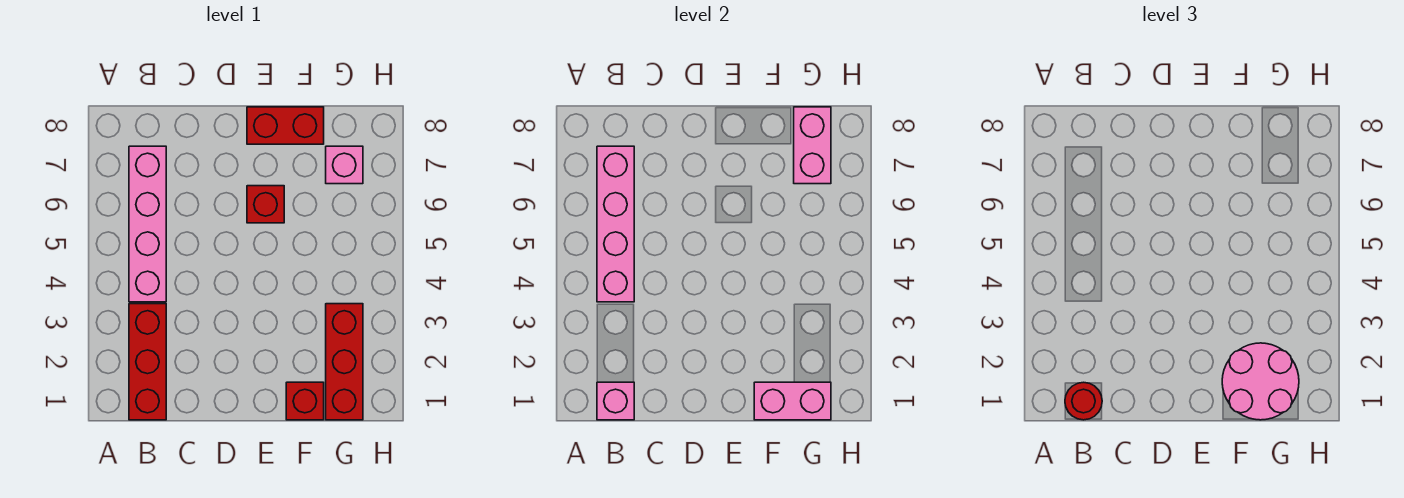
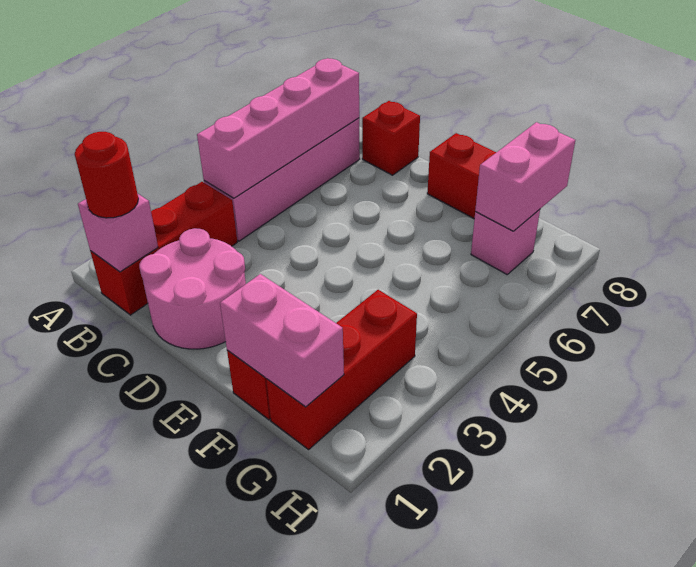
red brick E6 level 1 -> red brick C8 level 1
pink round brick F1:G2 level 3 -> pink round brick C1:D2 level 1

